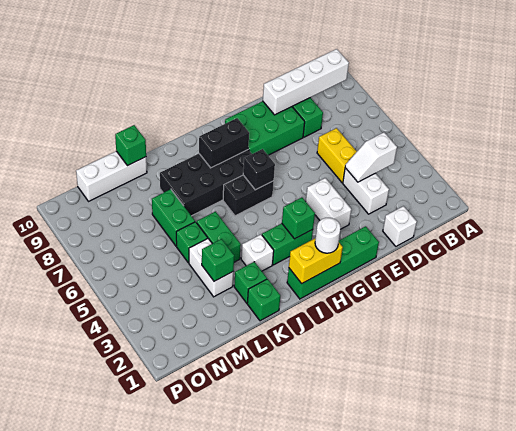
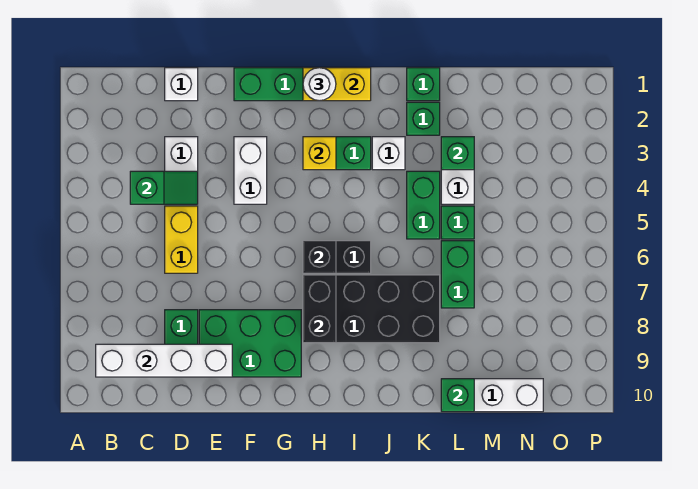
white slope C4:D4 level 2 top C -> green slope C4:D4 level 2 top C
green brick H3 level 2 -> yellow brick H3 level 2
black brick H8:I8 level 2 -> black brick H7:H8 level 2

